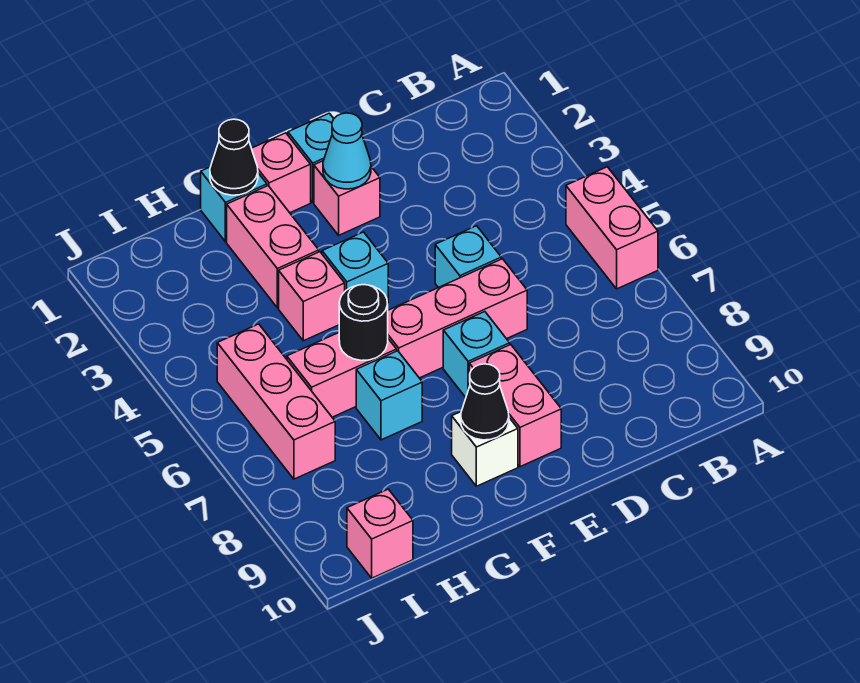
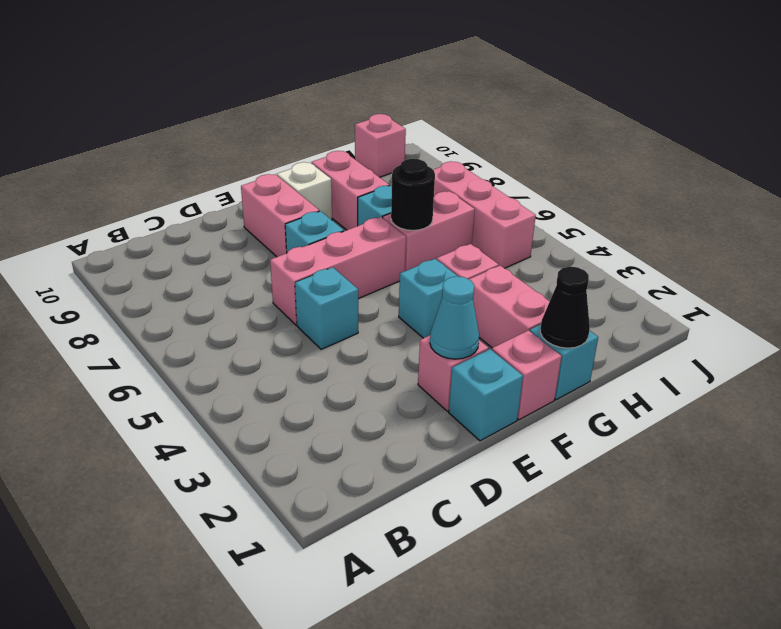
pink brick A5:A6 level 1 -> pink brick G8:G9 level 1
black cone F9 level 2 -> none

